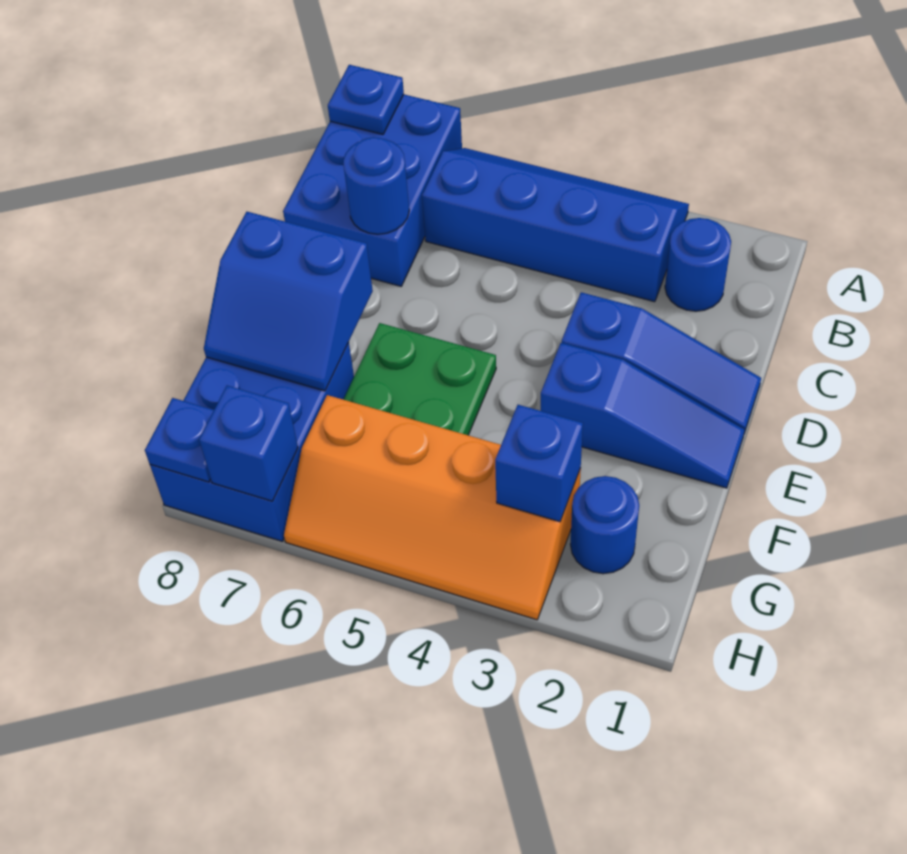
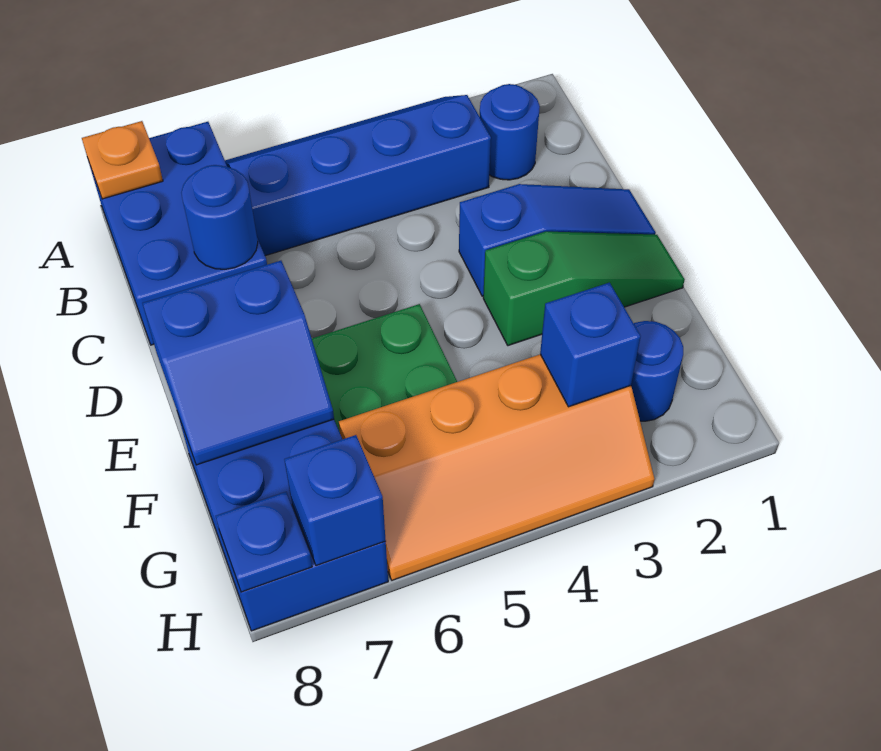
blue plate A8 level 2 -> orange plate A8 level 2
blue slope E1:E3 level 1 top 3 -> green slope E1:E3 level 1 top 3

